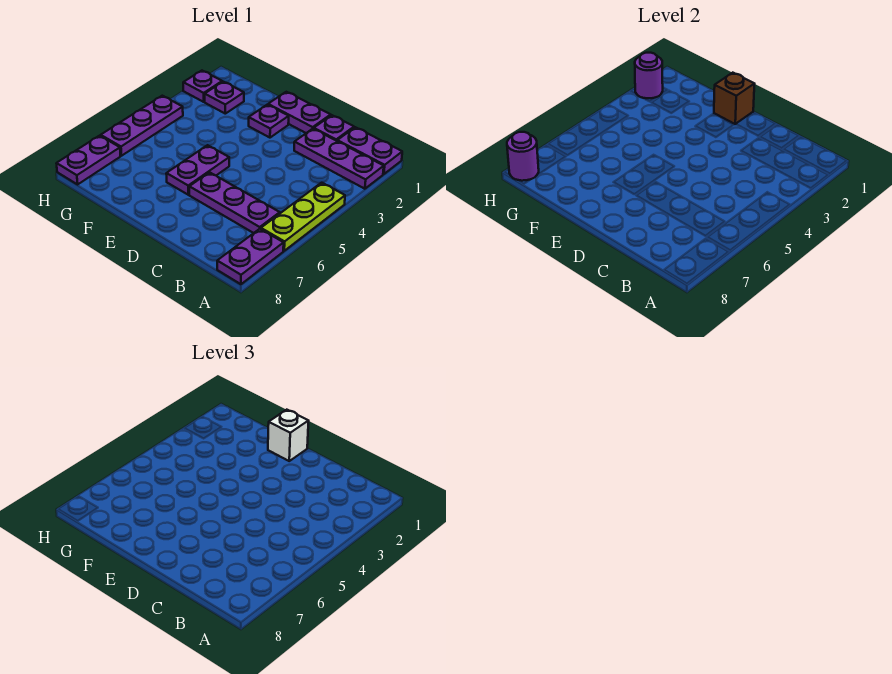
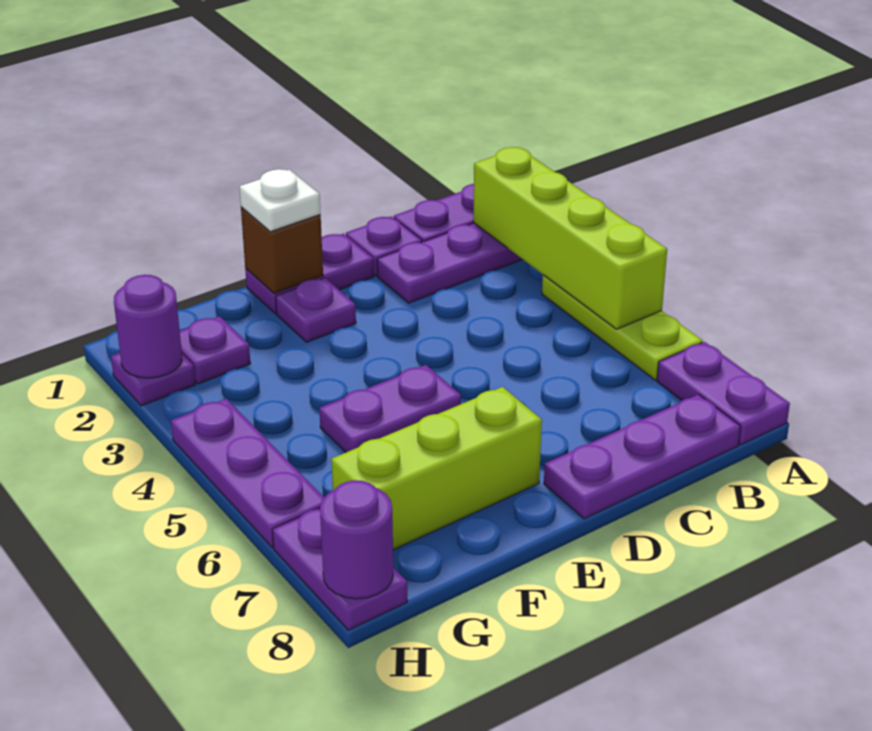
none -> lime brick A2:A5 level 2
purple plate B6:D6 level 1 -> purple plate B8:D8 level 1
white brick E1 level 3 -> white plate E1 level 3
purple plate E5:E6 level 1 -> purple plate E5:F5 level 1
none -> lime brick E7:G7 level 1

